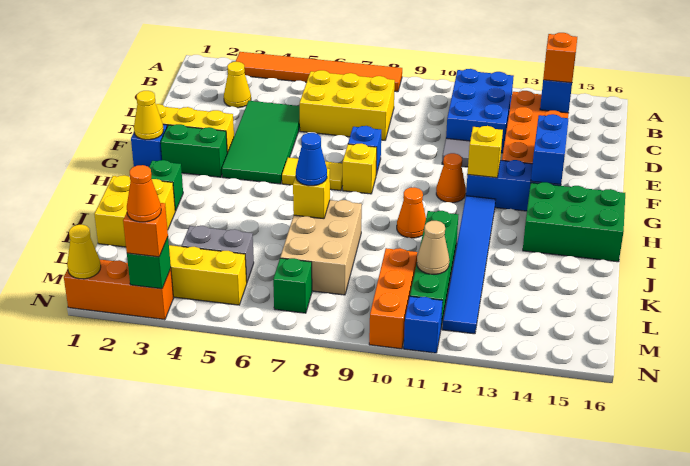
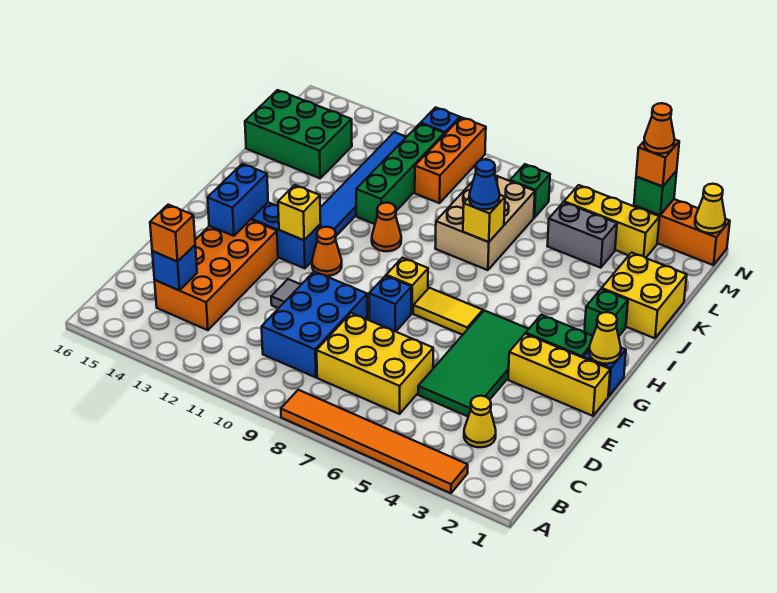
blue brick B11:D12 level 1 -> blue brick C9:E10 level 1
green brick H14:I16 level 1 -> green brick K14:L16 level 1
tan cone L11 level 2 -> none

